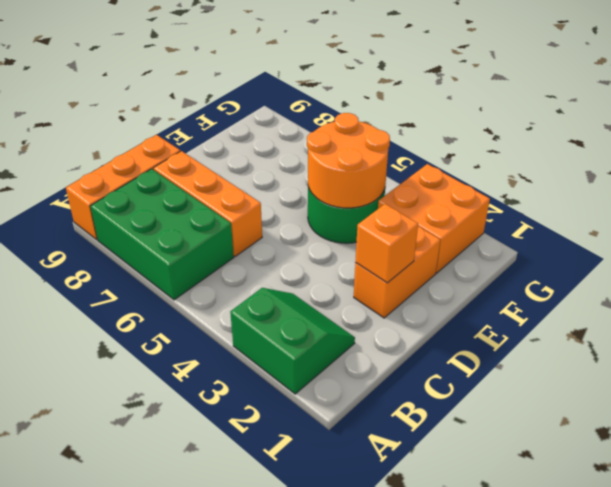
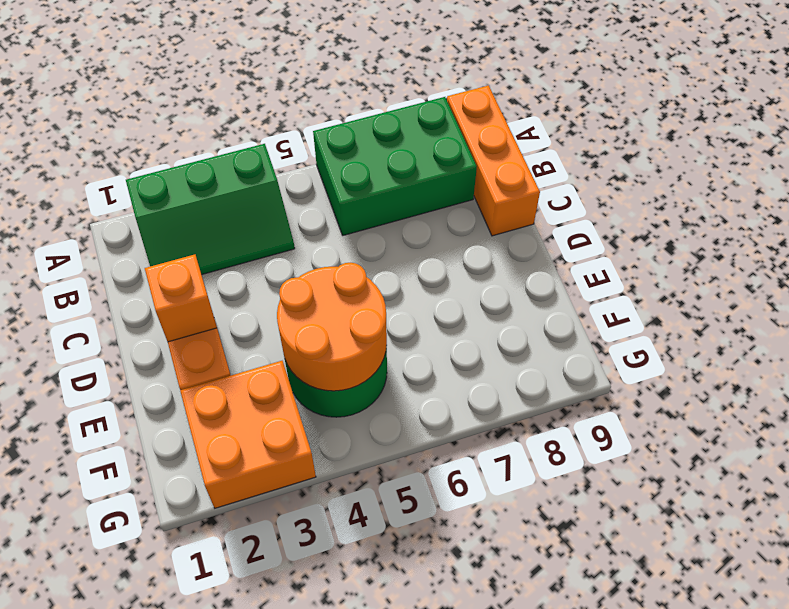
green slope A2:B3 level 1 top A -> green slope A2:B4 level 1 top A
orange brick C6:C8 level 1 -> none

